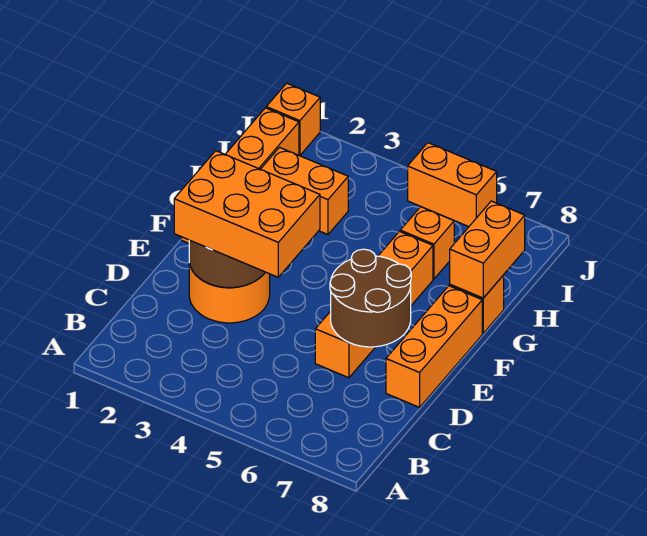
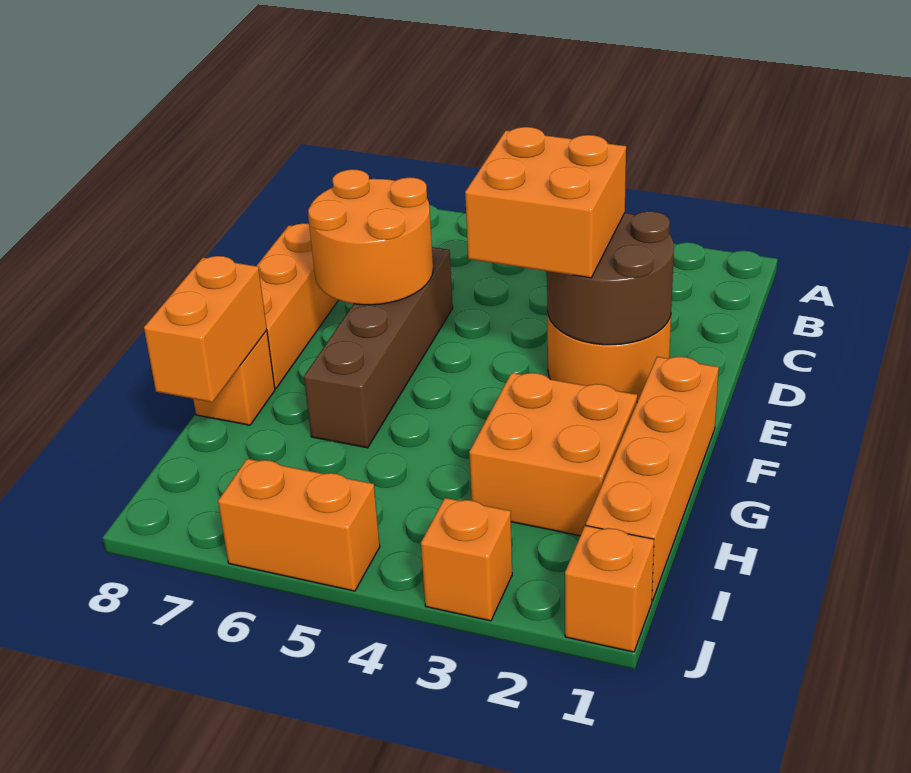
orange brick D2:E4 level 3 -> orange brick D3:E4 level 3
orange brick D6:G6 level 1 -> brown brick D6:G6 level 1
brown round brick D6:E7 level 2 -> orange round brick D6:E7 level 2
orange brick H2:H3 level 1 -> orange brick G2:H3 level 1
orange brick H6 level 1 -> orange brick J3 level 1

